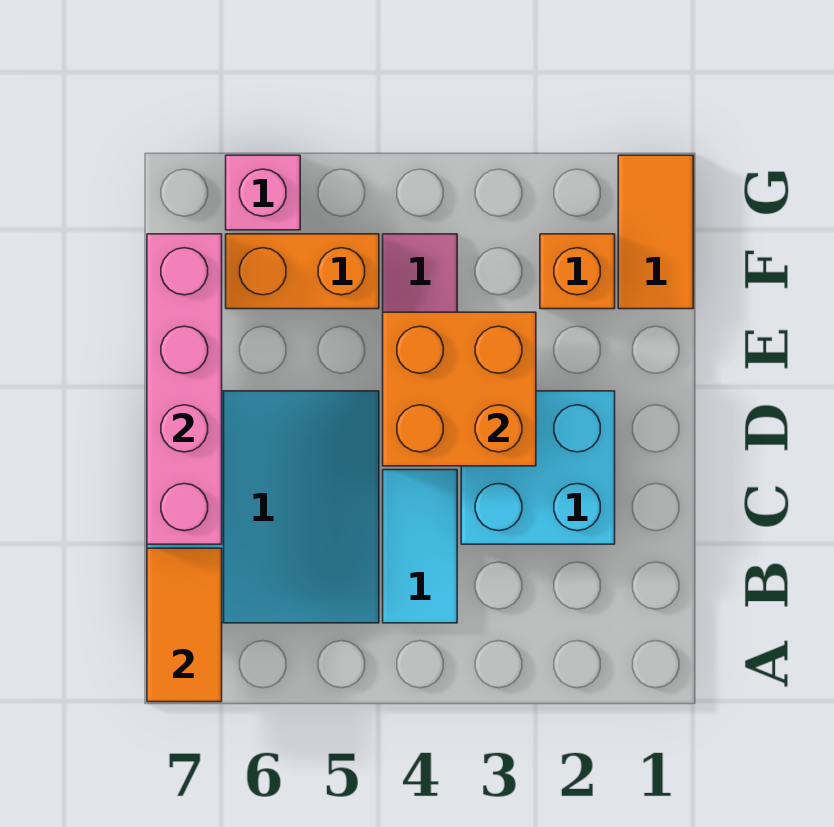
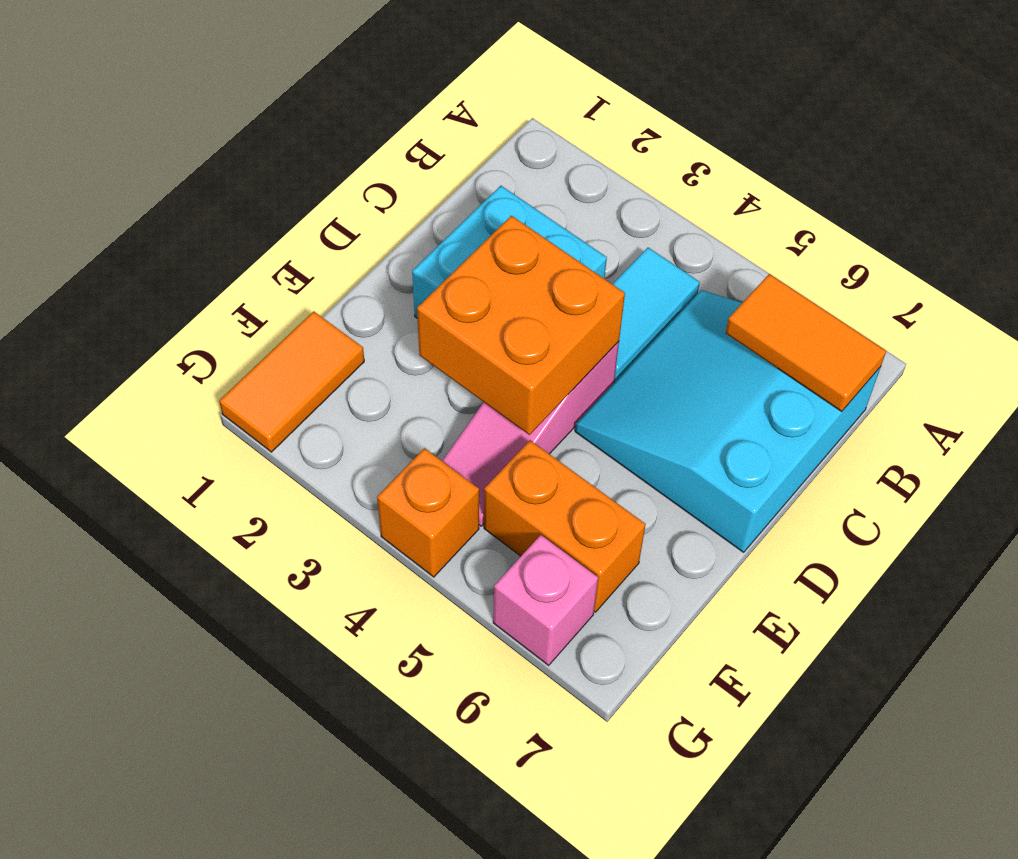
orange tile A7:B7 level 2 -> orange tile B6:B7 level 2
pink brick C7:F7 level 2 -> none
orange brick F2 level 1 -> orange brick G4 level 1

